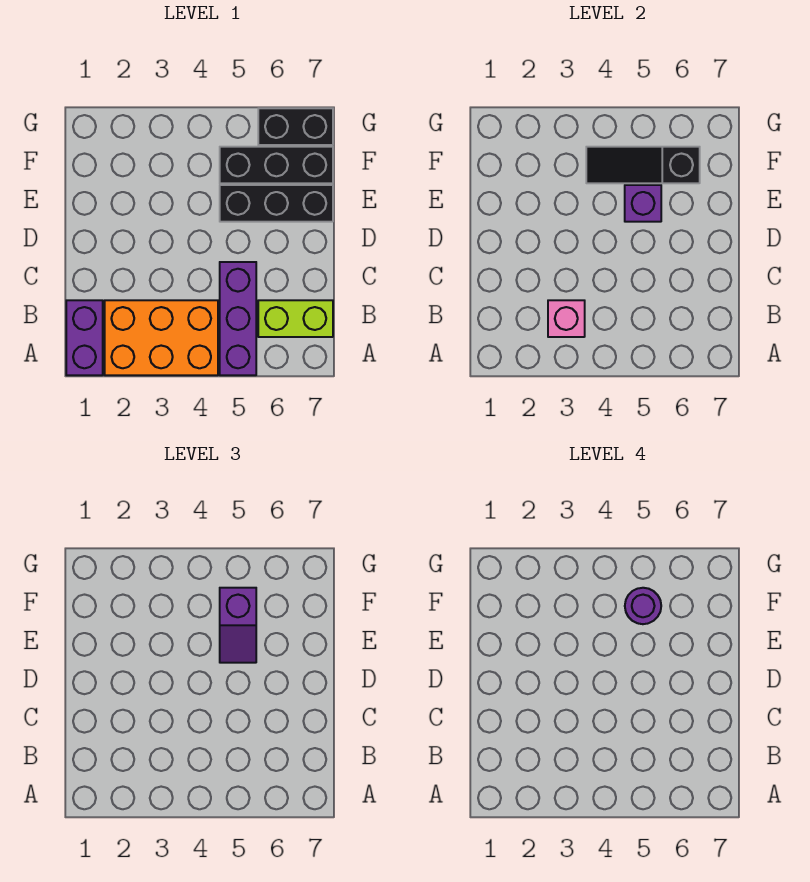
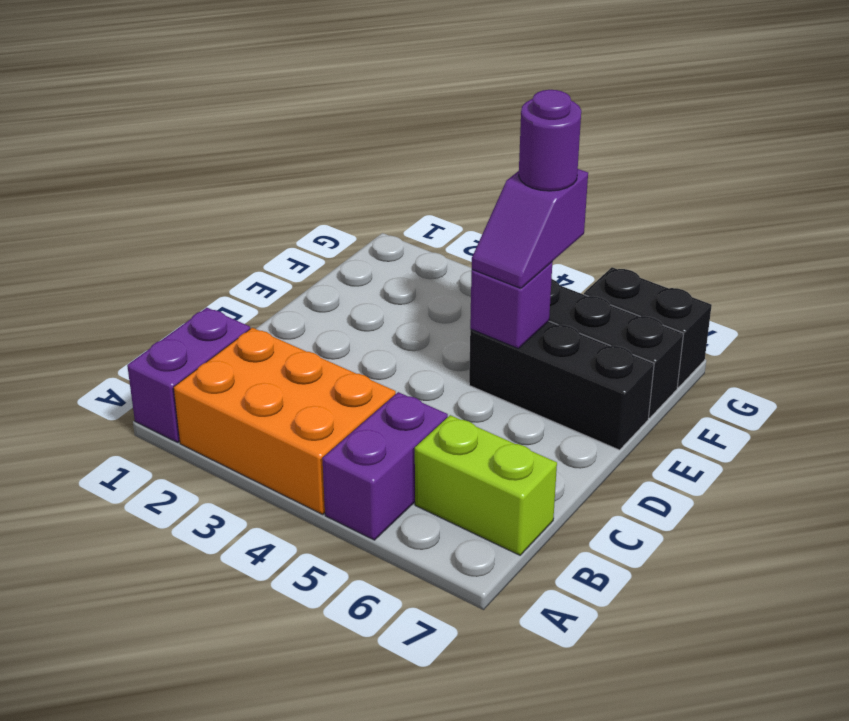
purple brick A5:C5 level 1 -> purple brick A5:B5 level 1
pink brick B3 level 2 -> none
black slope F4:F6 level 2 top 6 -> none

